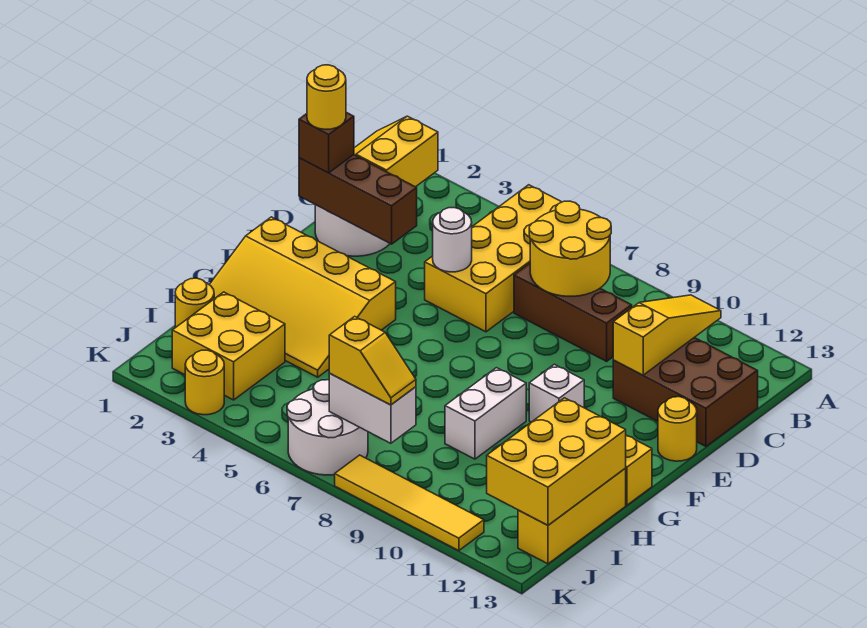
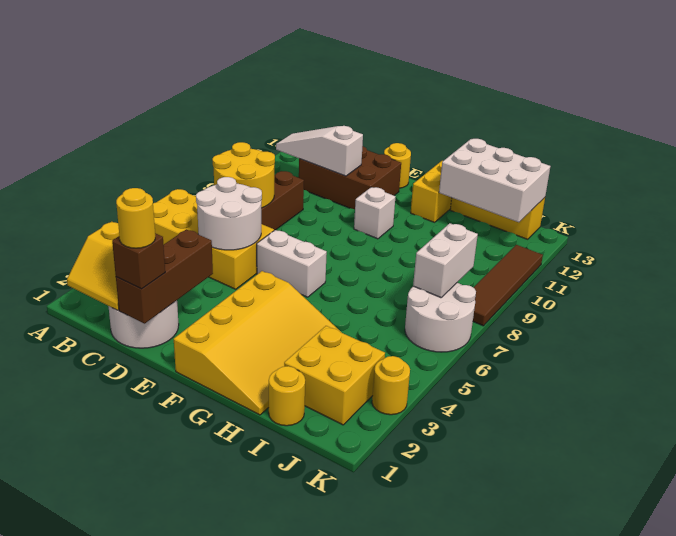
yellow slope B11:D11 level 2 top D -> white slope B11:D11 level 2 top D
brown brick C11:D13 level 1 -> brown brick C11:E12 level 1
white round brick D5 level 2 -> white round brick C5:D6 level 2
white brick G9:H9 level 1 -> white brick E6:F6 level 1
yellow brick H12:J13 level 2 -> white brick H12:J13 level 2
yellow slope J7:J8 level 3 top 7 -> none
yellow tile K8:K11 level 1 -> brown tile K8:K11 level 1

